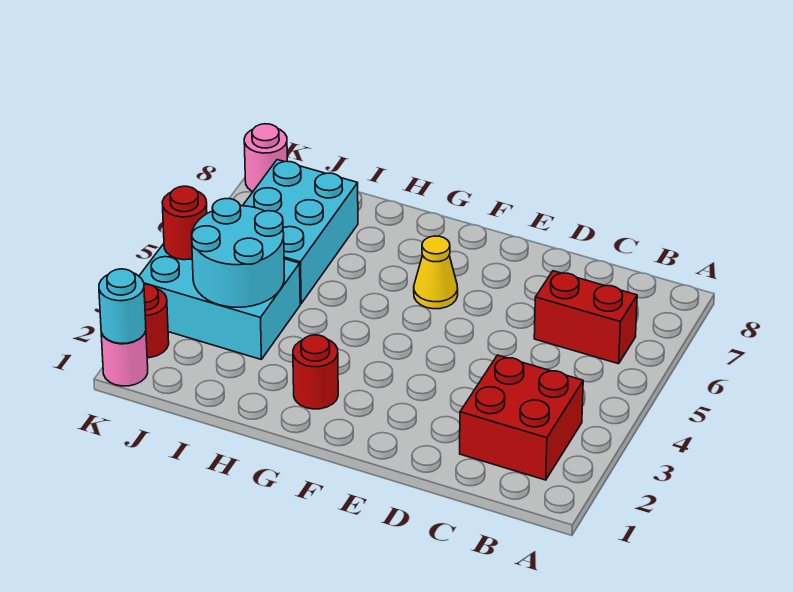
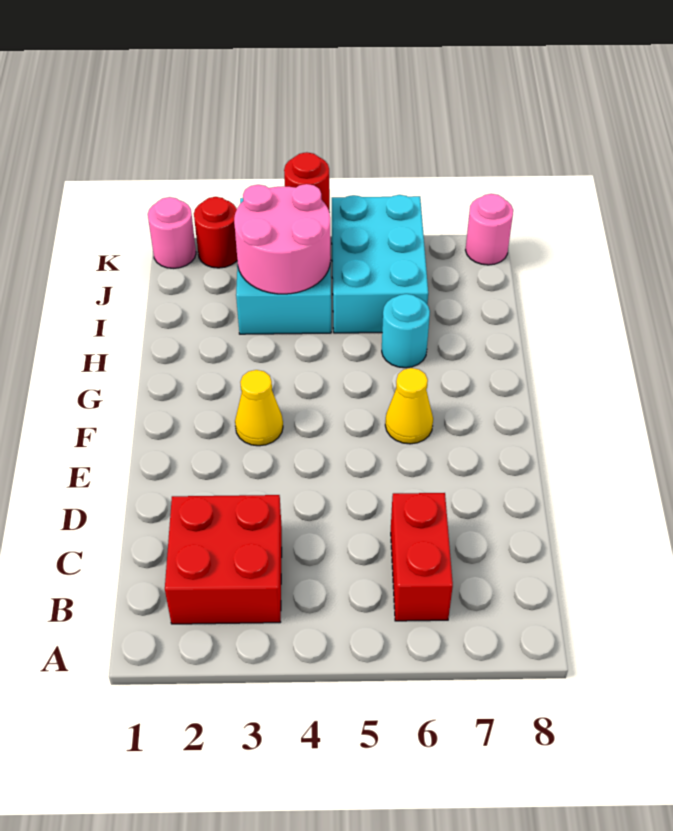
none -> yellow cone F3 level 1
red round brick G2 level 1 -> none
cyan round brick I3:J4 level 2 -> pink round brick I3:J4 level 2
cyan brick I5:J7 level 1 -> cyan brick I5:K6 level 1
cyan round brick K1 level 2 -> cyan round brick H6 level 1

